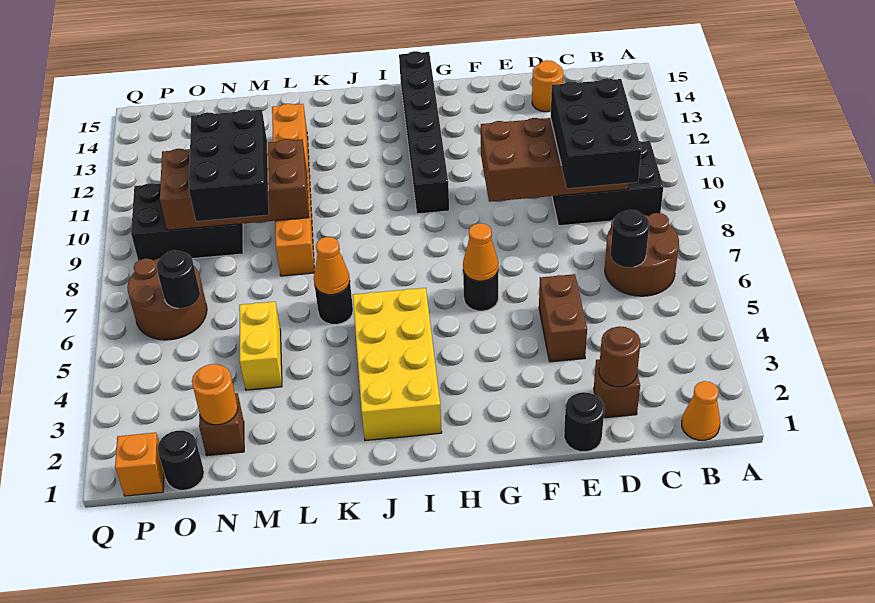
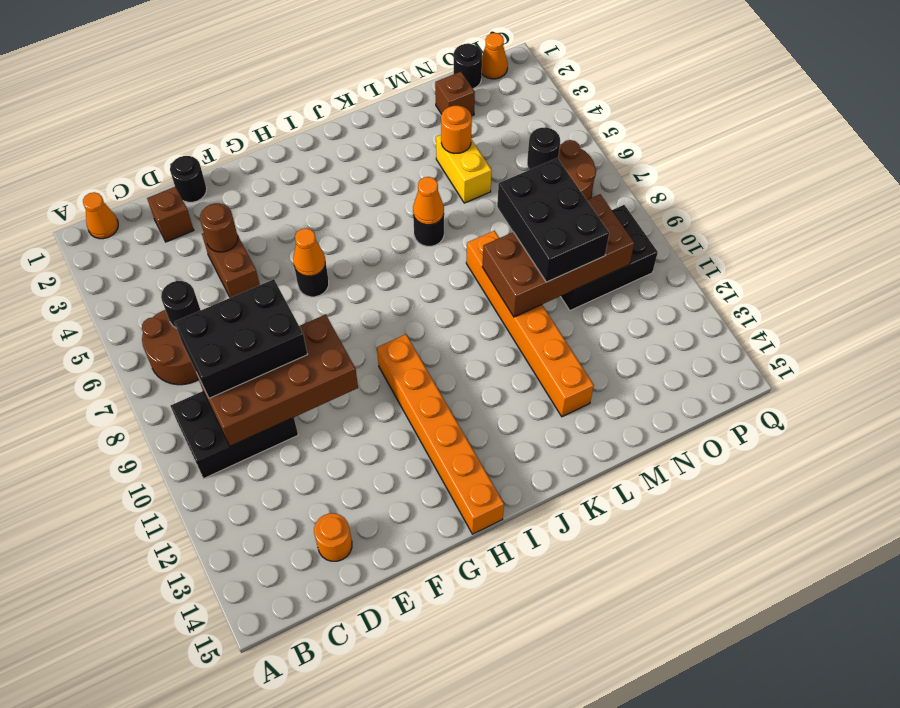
black brick C8:D10 level 3 -> black brick C8:E9 level 3
brown round brick D2 level 2 -> brown round brick E4 level 2
black brick H10:H15 level 1 -> orange brick H10:H15 level 1
yellow brick I2:J5 level 1 -> none
orange round brick N2 level 2 -> orange round brick M4 level 2
orange brick P1 level 1 -> orange cone P1 level 1

